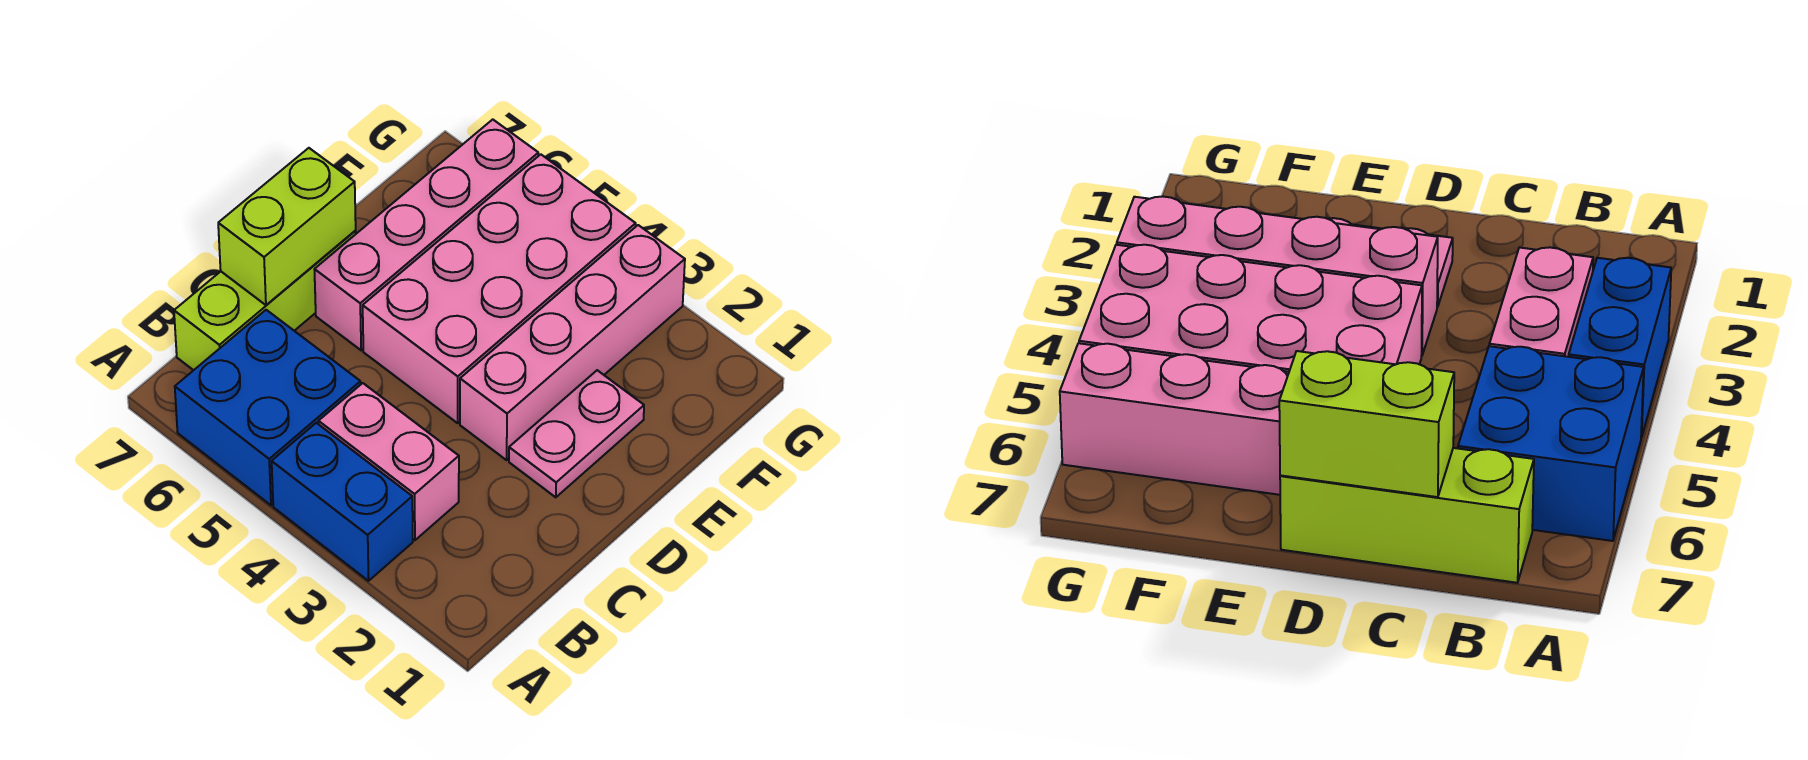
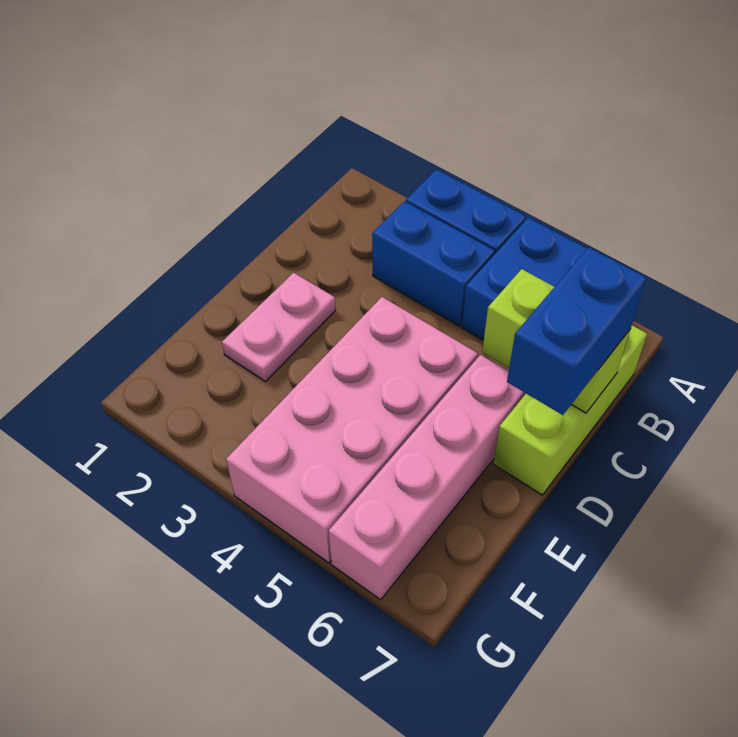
pink brick B3:B4 level 1 -> blue brick B3:B4 level 1
lime brick C7:D7 level 2 -> lime brick C6:C7 level 2
none -> blue brick C7:D7 level 3
pink brick D3:G3 level 1 -> none

